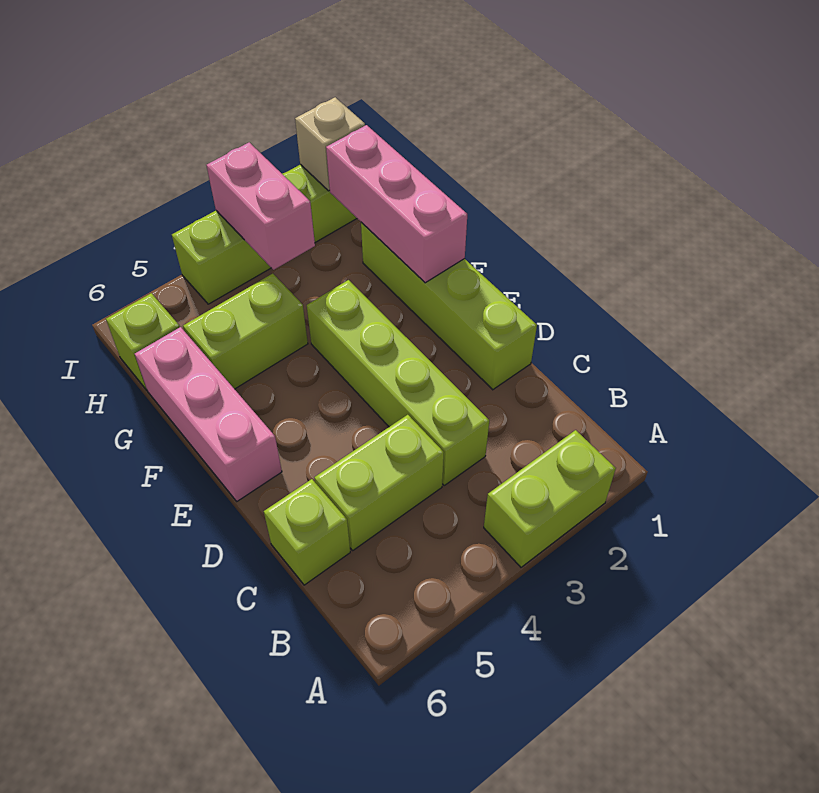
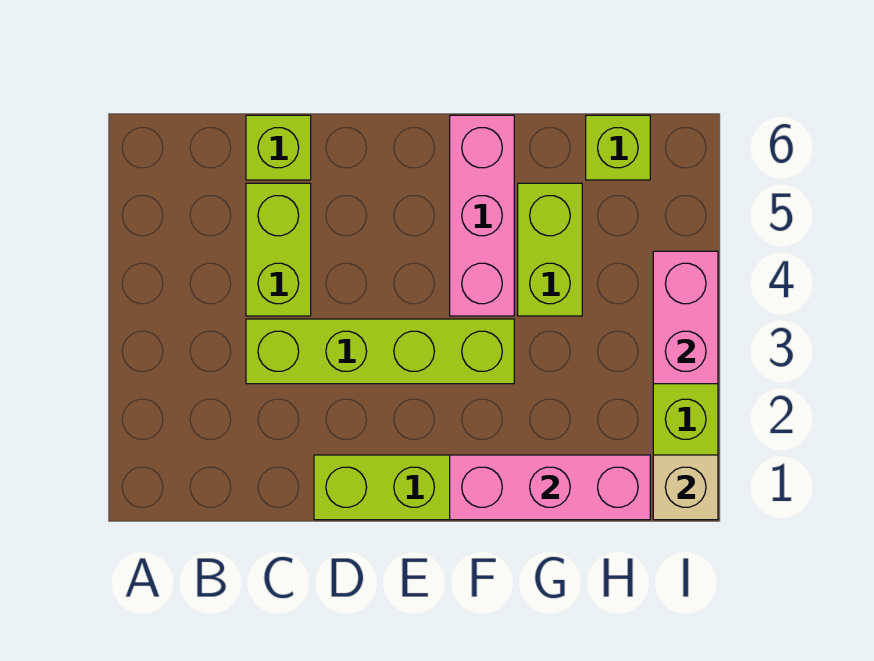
lime brick A2:A3 level 1 -> none
pink brick E6:G6 level 1 -> pink brick F4:F6 level 1
pink brick H3:I3 level 2 -> pink brick I3:I4 level 2

